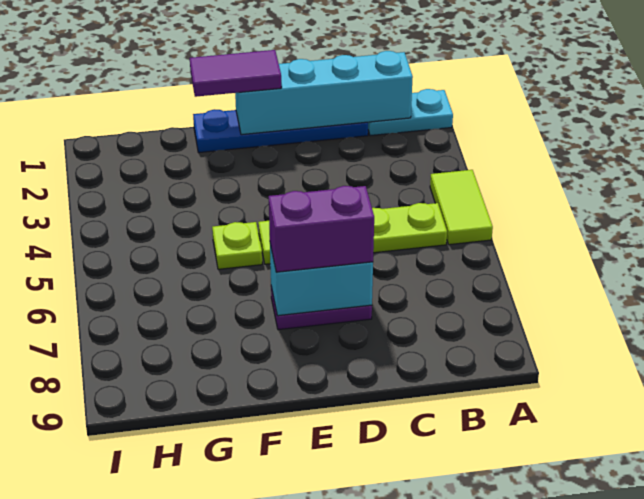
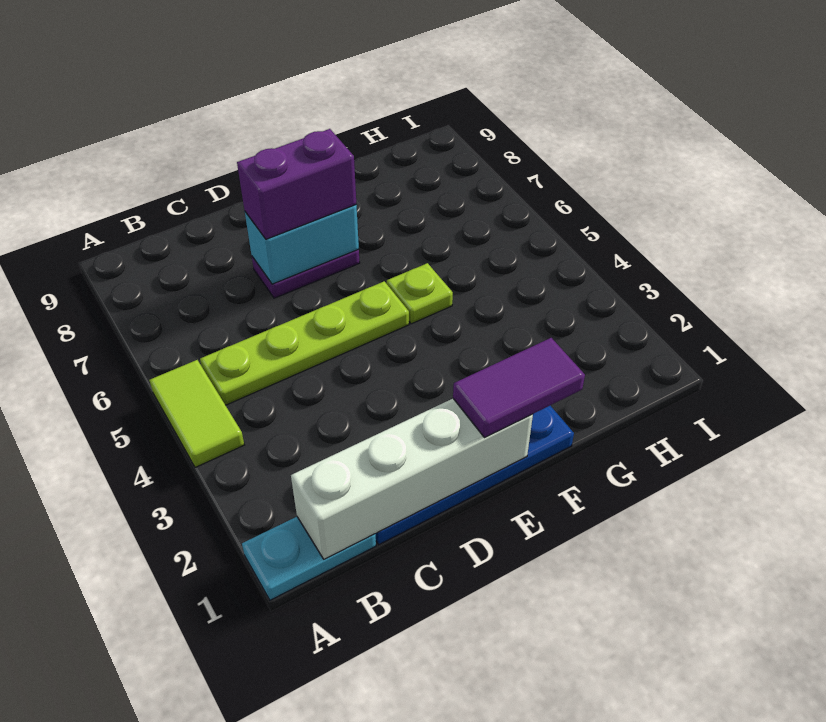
cyan brick B1:E1 level 2 -> white brick B1:E1 level 2

